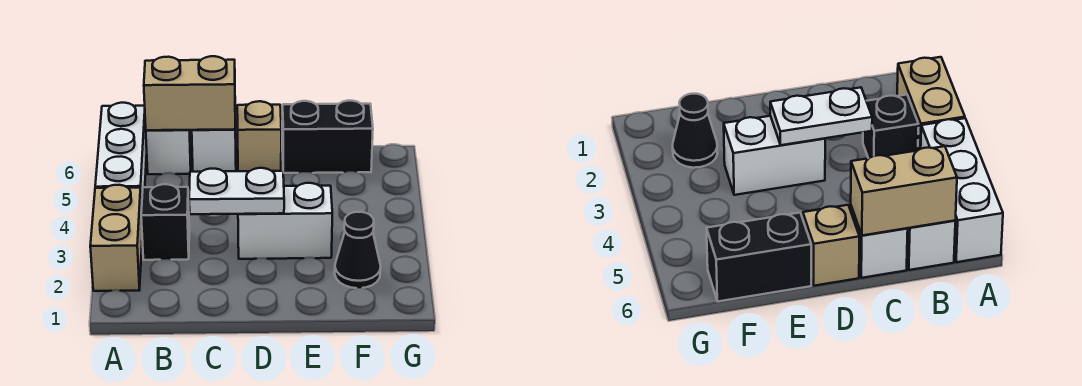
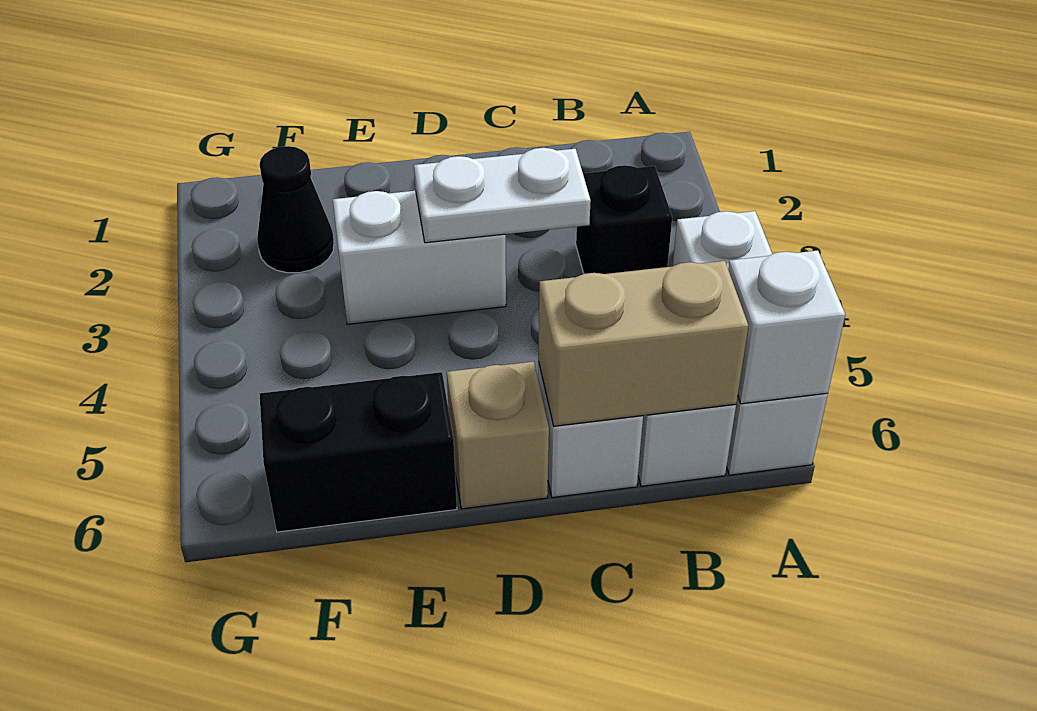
tan brick A2:A3 level 1 -> none
none -> white brick A6 level 2

